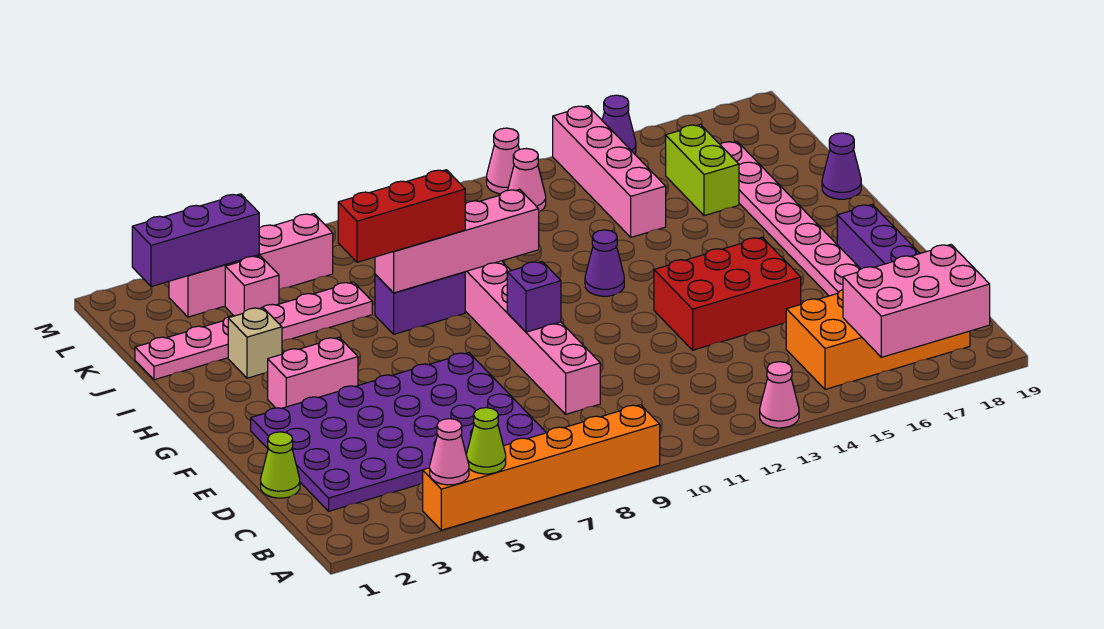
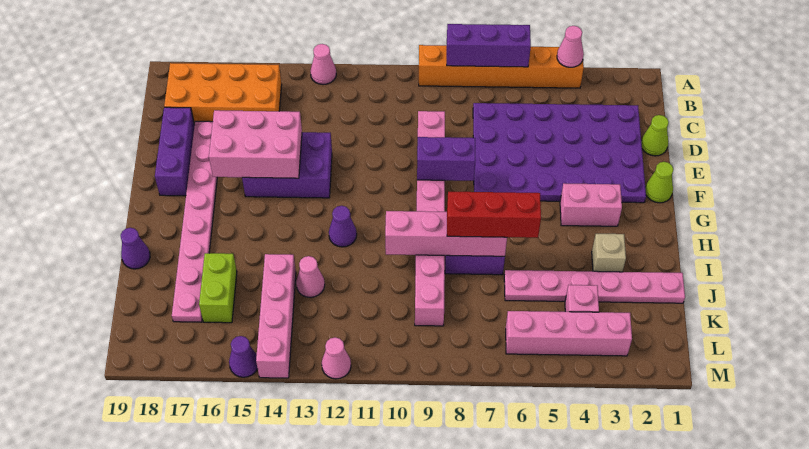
lime cone A5 level 2 -> lime cone F1 level 1
pink brick A16:B18 level 2 -> pink brick E14:F16 level 2
red brick E13:F15 level 1 -> purple brick E13:F15 level 1
purple brick F9 level 2 -> purple brick F8:F9 level 2
purple brick L2:L4 level 2 -> purple brick A6:A8 level 2
pink cone L12 level 1 -> pink cone J13 level 1

